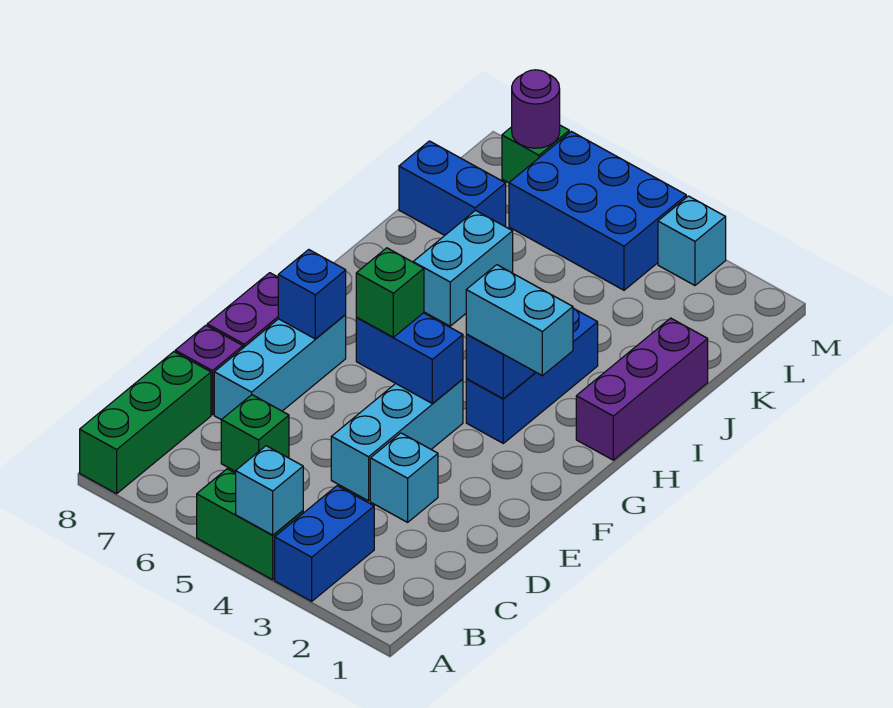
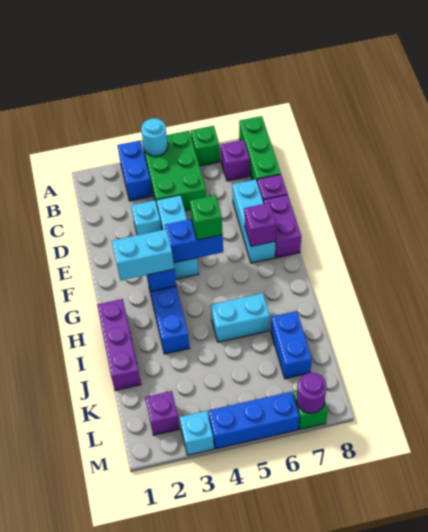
green brick A4:A5 level 1 -> green brick A4:C5 level 1
cyan brick A4 level 2 -> cyan round brick A4 level 2
none -> purple brick B7 level 1
green brick C6 level 1 -> green brick A6 level 1
blue brick F7 level 2 -> purple brick F7 level 2
cyan brick I6:J6 level 1 -> cyan brick I5:I6 level 1
blue brick K7:K8 level 1 -> blue brick J7:K7 level 1
none -> purple brick L2 level 1
blue brick L4:M6 level 1 -> blue brick M4:M6 level 1

